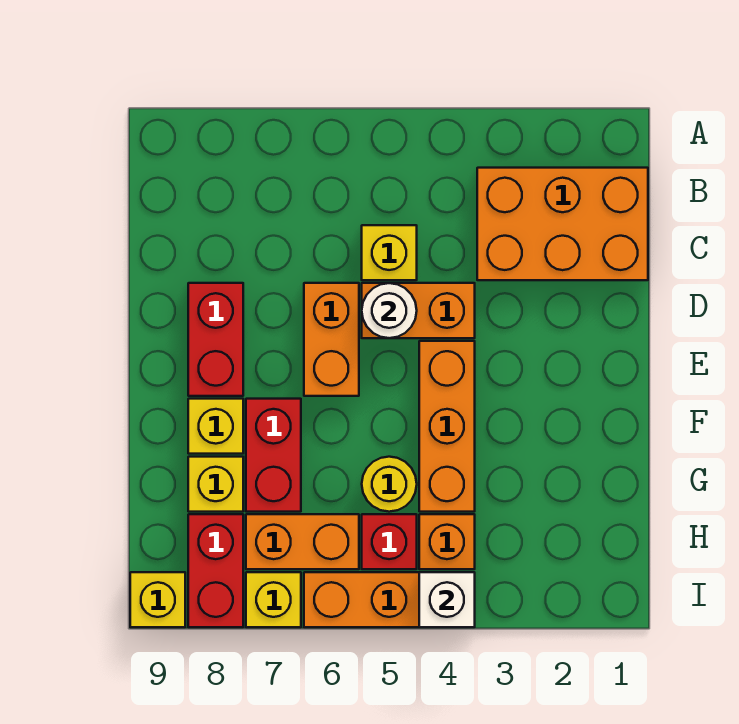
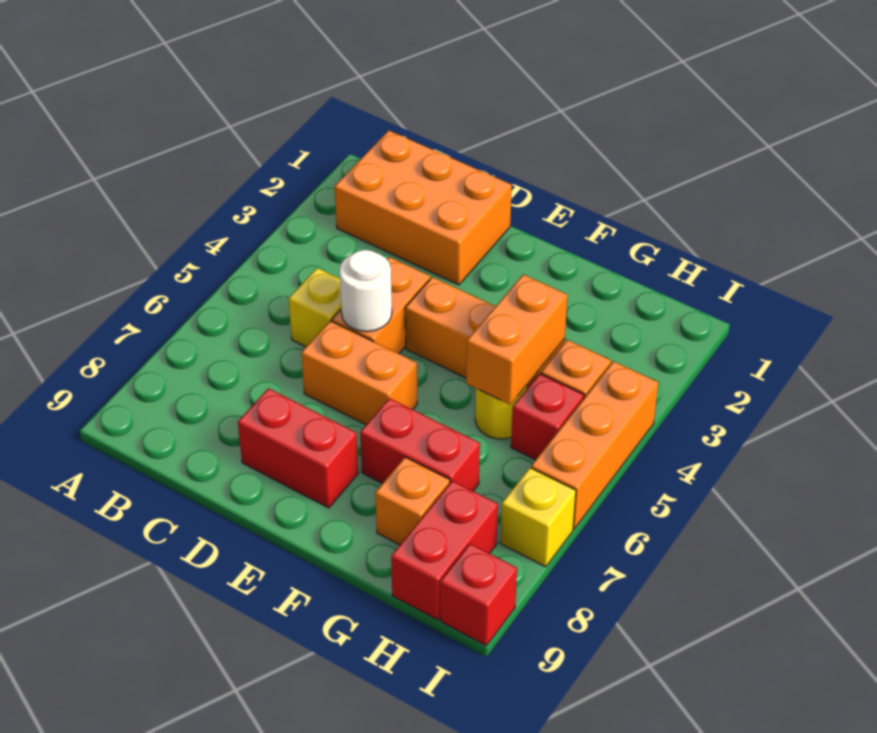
orange brick B1:C3 level 1 -> orange brick B1:D2 level 1
yellow brick F8 level 1 -> none
yellow brick G8 level 1 -> orange brick G8 level 1
orange brick H6:H7 level 1 -> orange brick G4:G5 level 2
red brick H8:I8 level 1 -> red brick H8:H9 level 1
white brick I4 level 2 -> none
yellow brick I9 level 1 -> red brick I9 level 1

